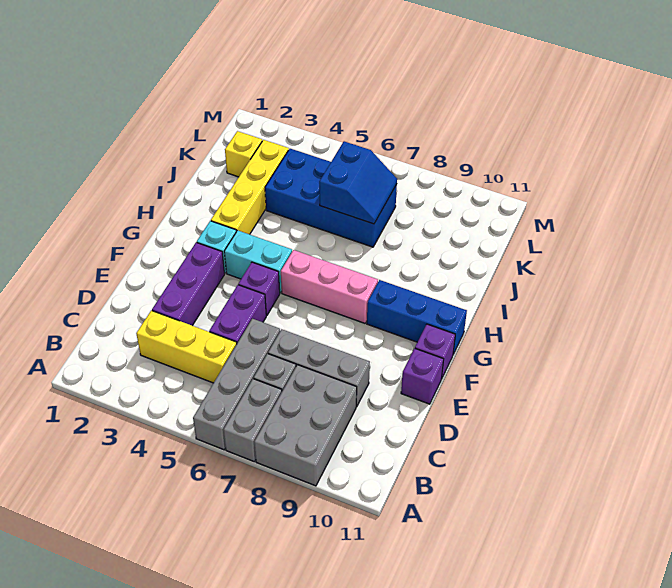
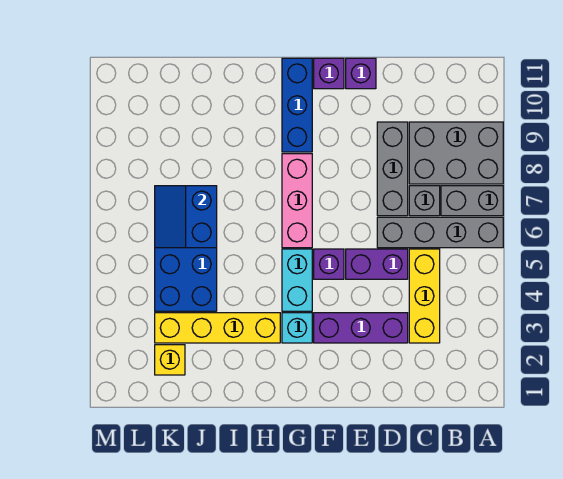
blue slope J6:K7 level 2 top 6 -> blue slope J6:K7 level 2 top J

